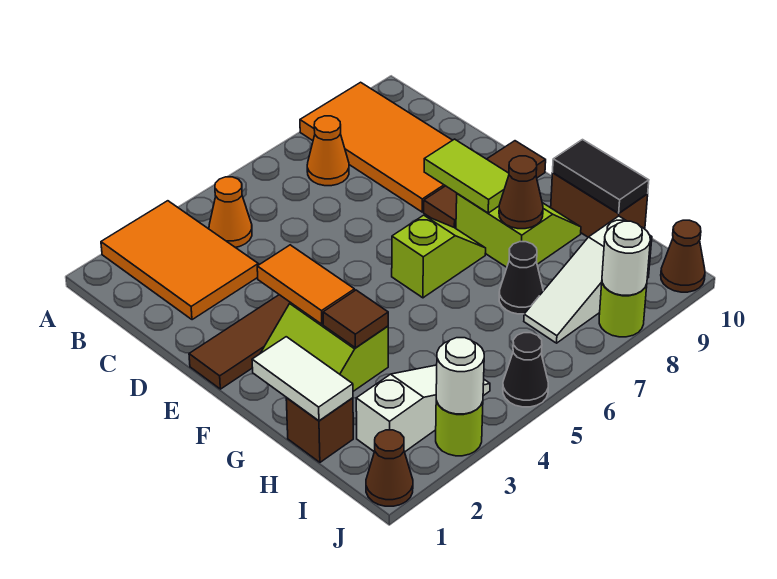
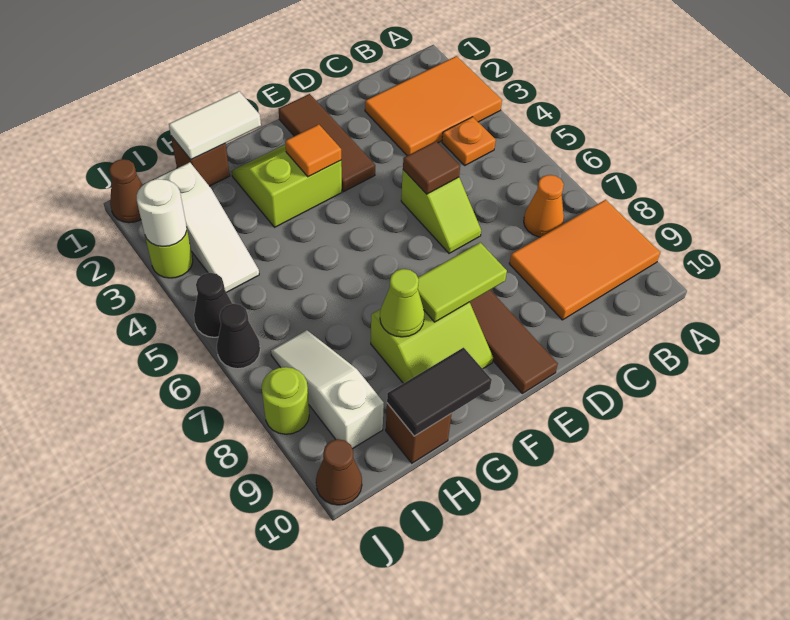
orange tile A8:D9 level 1 -> orange tile A8:C9 level 1
orange cone B4 level 1 -> orange plate B4 level 1
orange tile E3:F3 level 2 -> orange tile F3 level 2
lime slope F6:F7 level 1 top 6 -> lime slope D5:D6 level 1 top 5
brown tile G3 level 2 -> brown tile D5 level 2
brown cone G8 level 2 -> lime cone G8 level 2
brown brick G10:H10 level 1 -> brown brick H10 level 1
black cone H7 level 1 -> black cone J6 level 1
white round brick J8 level 2 -> none

